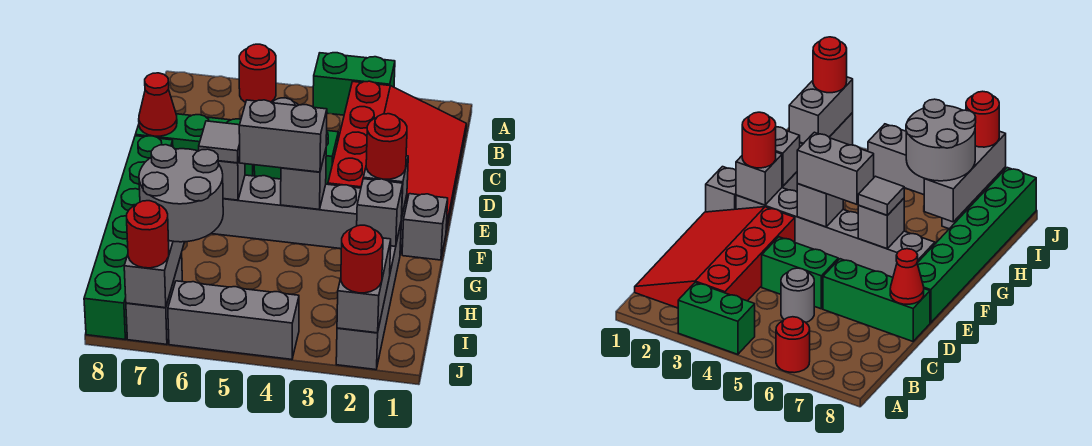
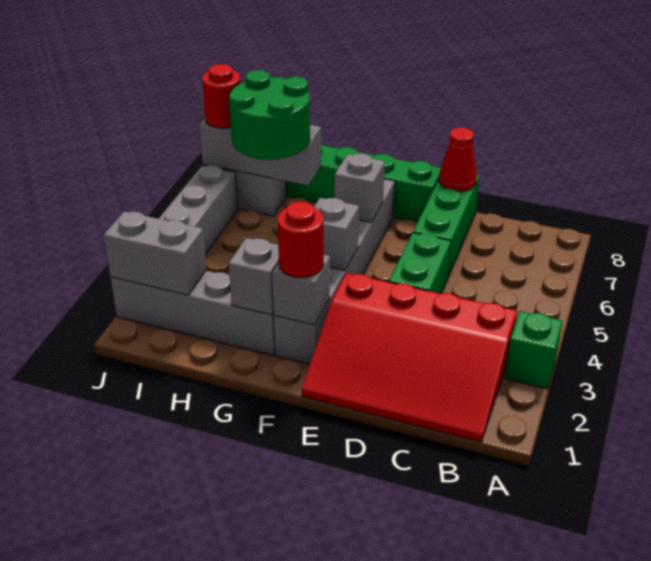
green brick A3:A4 level 1 -> green brick A3 level 1
red round brick A6 level 1 -> none
grey round brick C5 level 1 -> none
grey brick F1 level 1 -> none
grey brick F4:F5 level 3 -> none
grey tile F6 level 3 -> none
grey round brick H6:I7 level 3 -> green round brick H6:I7 level 3
red round brick J2 level 3 -> none

